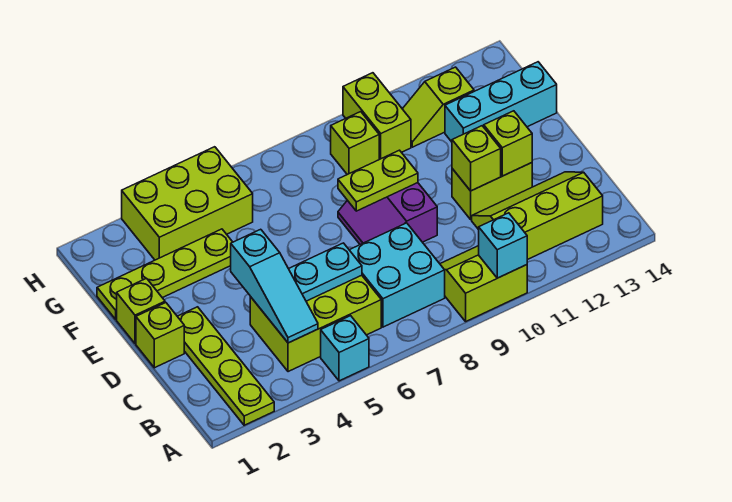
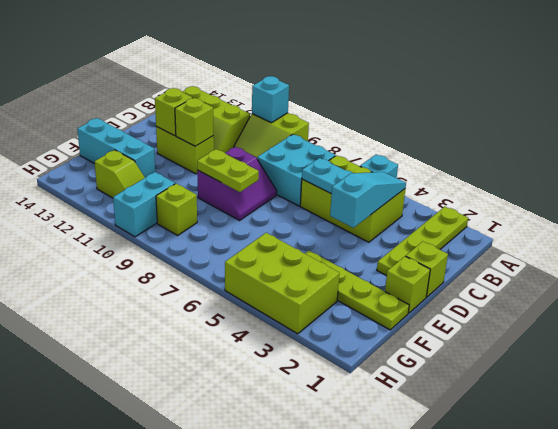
lime brick G10:H10 level 1 -> cyan brick G10:H10 level 1

